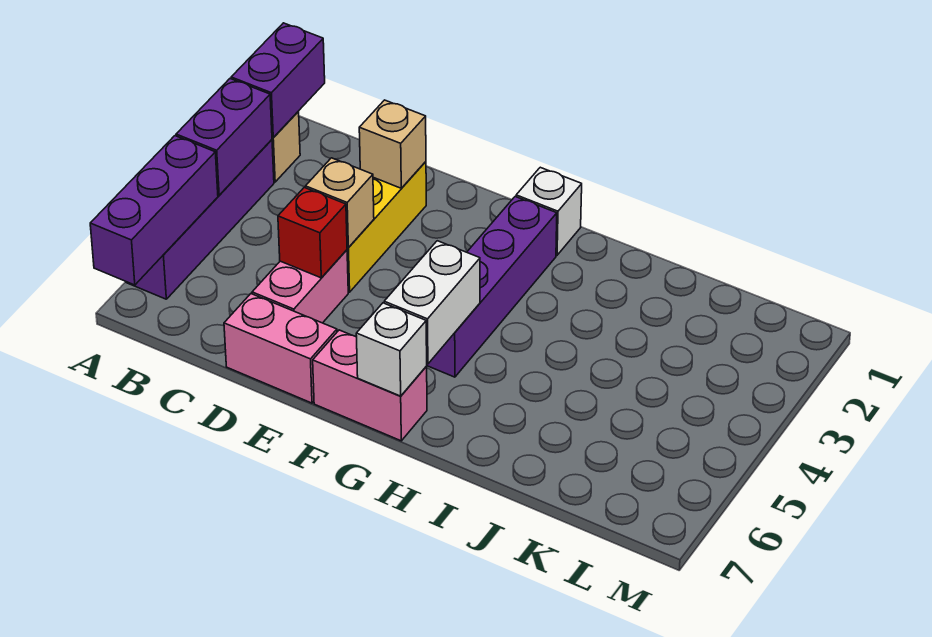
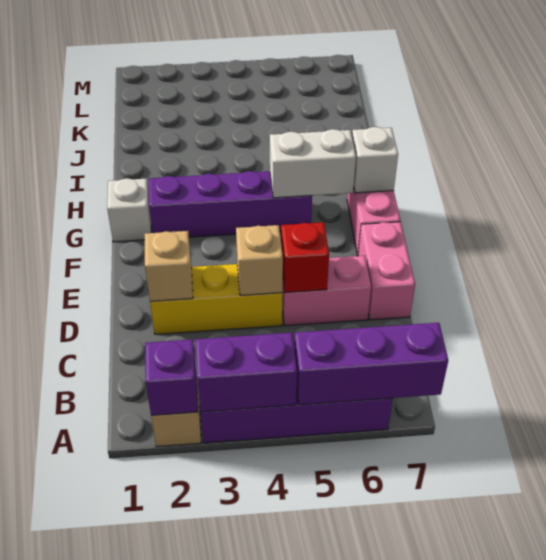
purple brick A1:A2 level 2 -> purple brick A2 level 2

